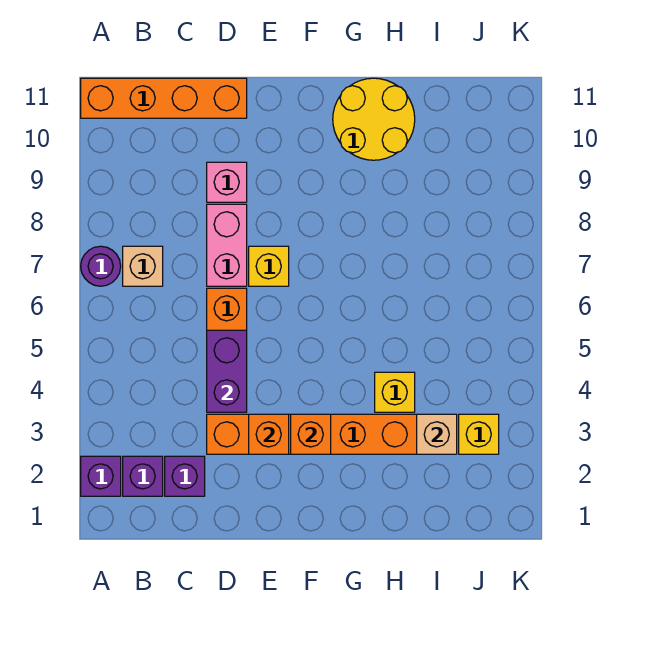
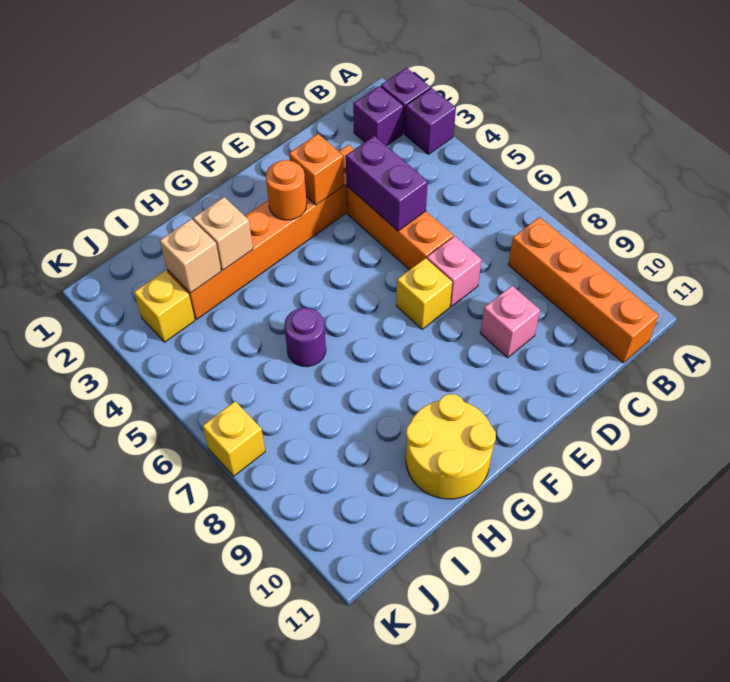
purple round brick A7 level 1 -> purple round brick H6 level 1
orange brick A11:D11 level 1 -> orange brick B8:B11 level 1
tan brick B7 level 1 -> tan brick H3 level 2
purple brick C2 level 1 -> purple brick A3 level 1
pink brick D7:D8 level 1 -> pink brick D7 level 1
orange brick F3 level 2 -> orange round brick F3 level 2
yellow brick H4 level 1 -> yellow brick K7 level 1

